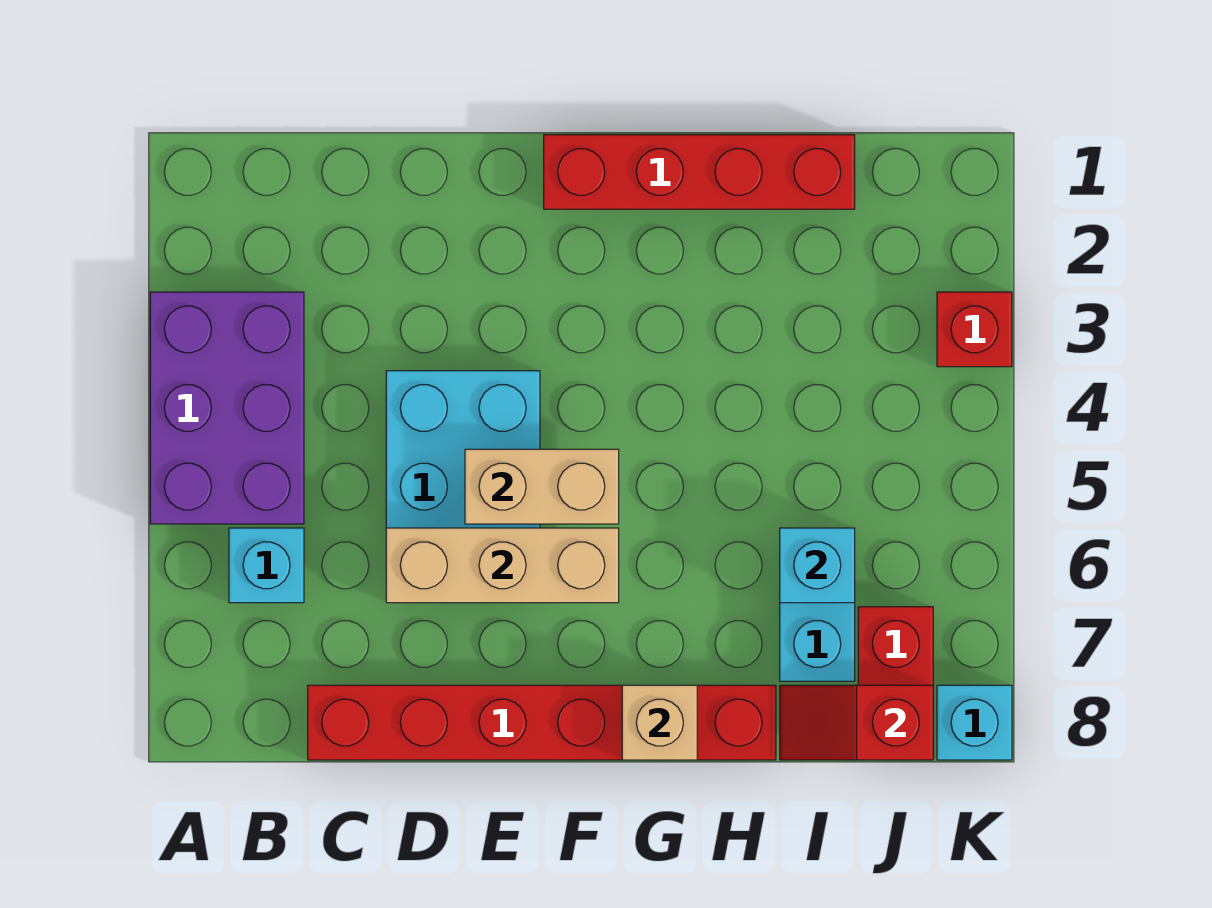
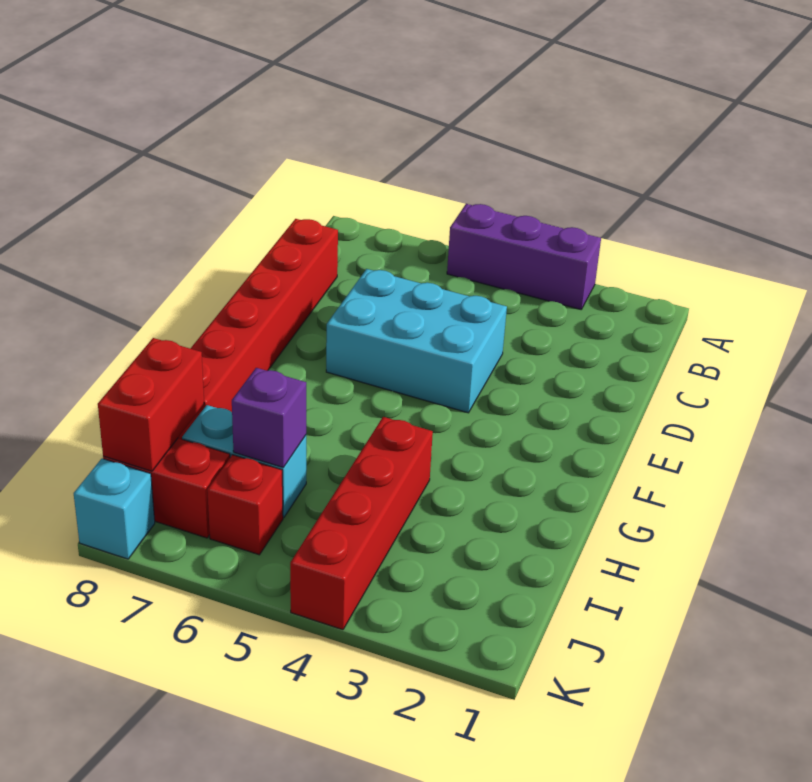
purple brick A3:B5 level 1 -> purple brick A3:A5 level 1
cyan brick B6 level 1 -> none
tan brick D6:F6 level 2 -> none
tan brick E5:F5 level 2 -> none
red brick F1:I1 level 1 -> red brick H4:K4 level 1
tan brick G8 level 2 -> none
cyan brick I6 level 2 -> purple brick I6 level 2
red slope I8:J8 level 2 top J -> red brick I8:J8 level 2
red brick K3 level 1 -> red brick J6 level 1

